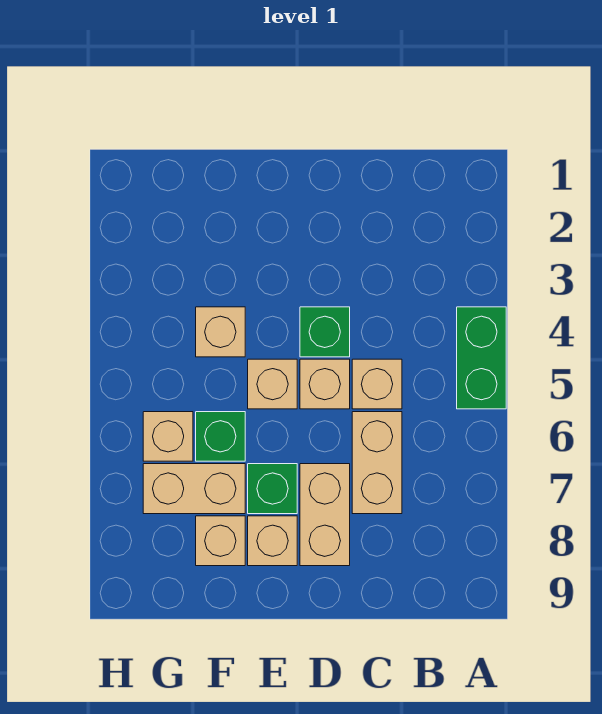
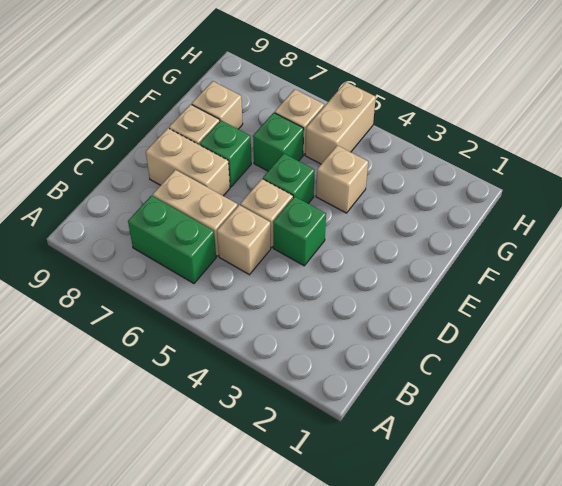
green brick A4:A5 level 1 -> green brick B6:B7 level 1
tan brick E5 level 1 -> green brick E5 level 1
tan brick F7:G7 level 1 -> tan brick G5:H5 level 1

